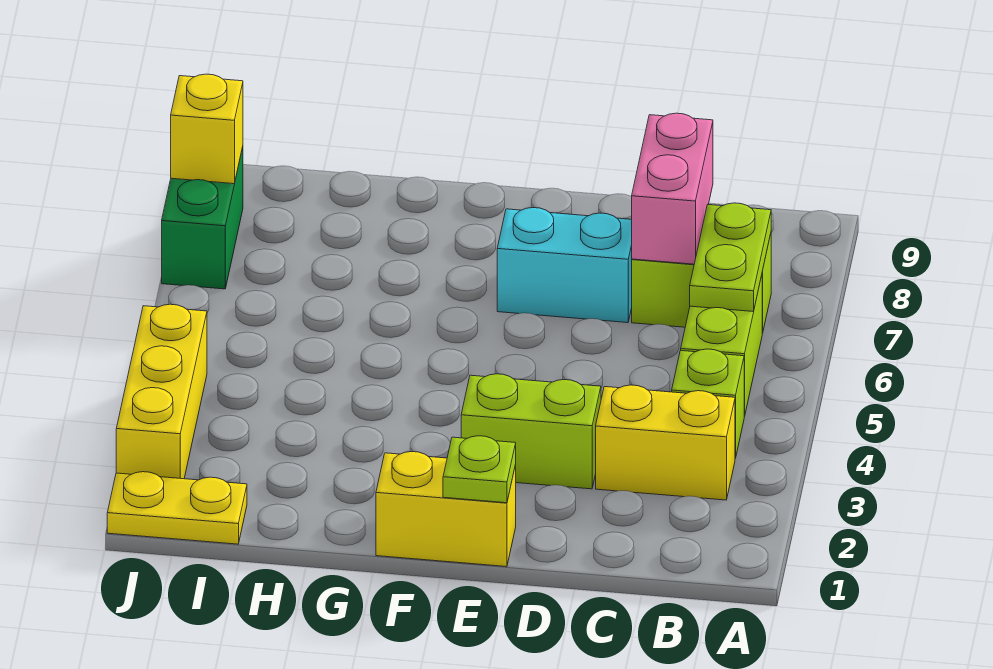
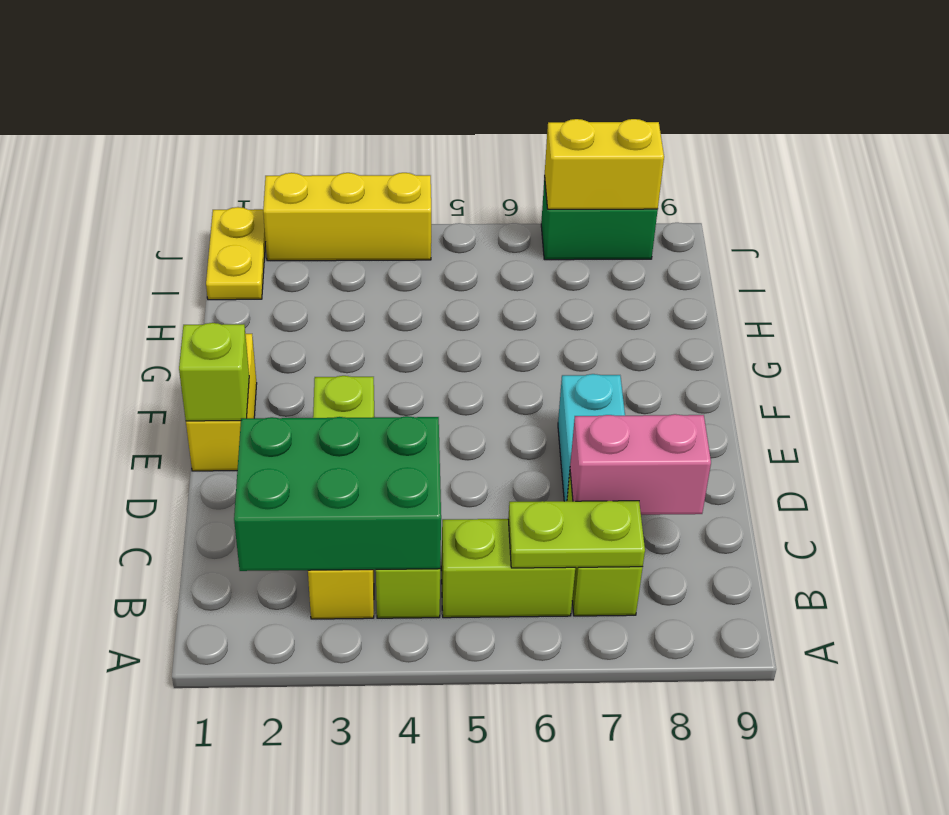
none -> green brick B2:C4 level 2
lime plate E1 level 2 -> lime brick E1 level 2
yellow brick J8 level 2 -> yellow brick J7:J8 level 2

